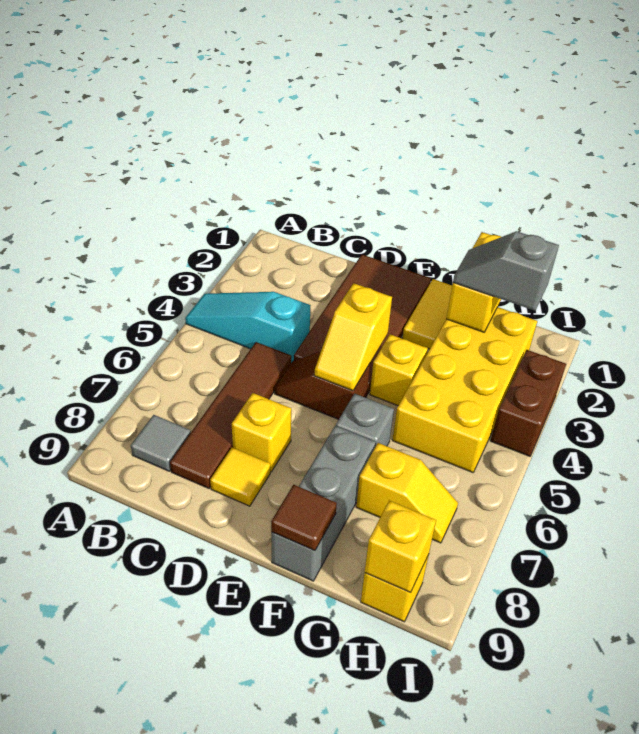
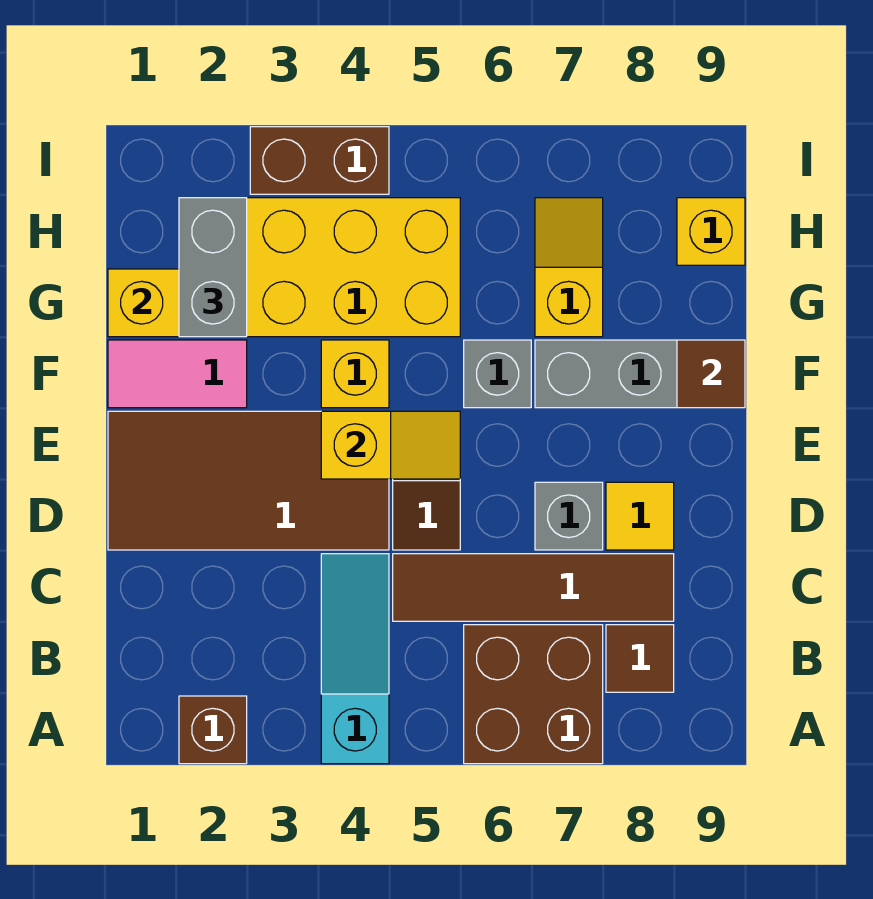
none -> brown brick A2 level 1
cyan slope A4:C4 level 1 top C -> cyan slope A4:C4 level 1 top A
none -> brown brick A6:B7 level 1
grey tile B8 level 1 -> brown tile B8 level 1
yellow brick D7 level 1 -> grey brick D7 level 1
yellow tile F1:F2 level 1 -> pink tile F1:F2 level 1
grey slope G2:H2 level 3 top H -> grey brick G2:H2 level 3
yellow brick H9 level 2 -> none

